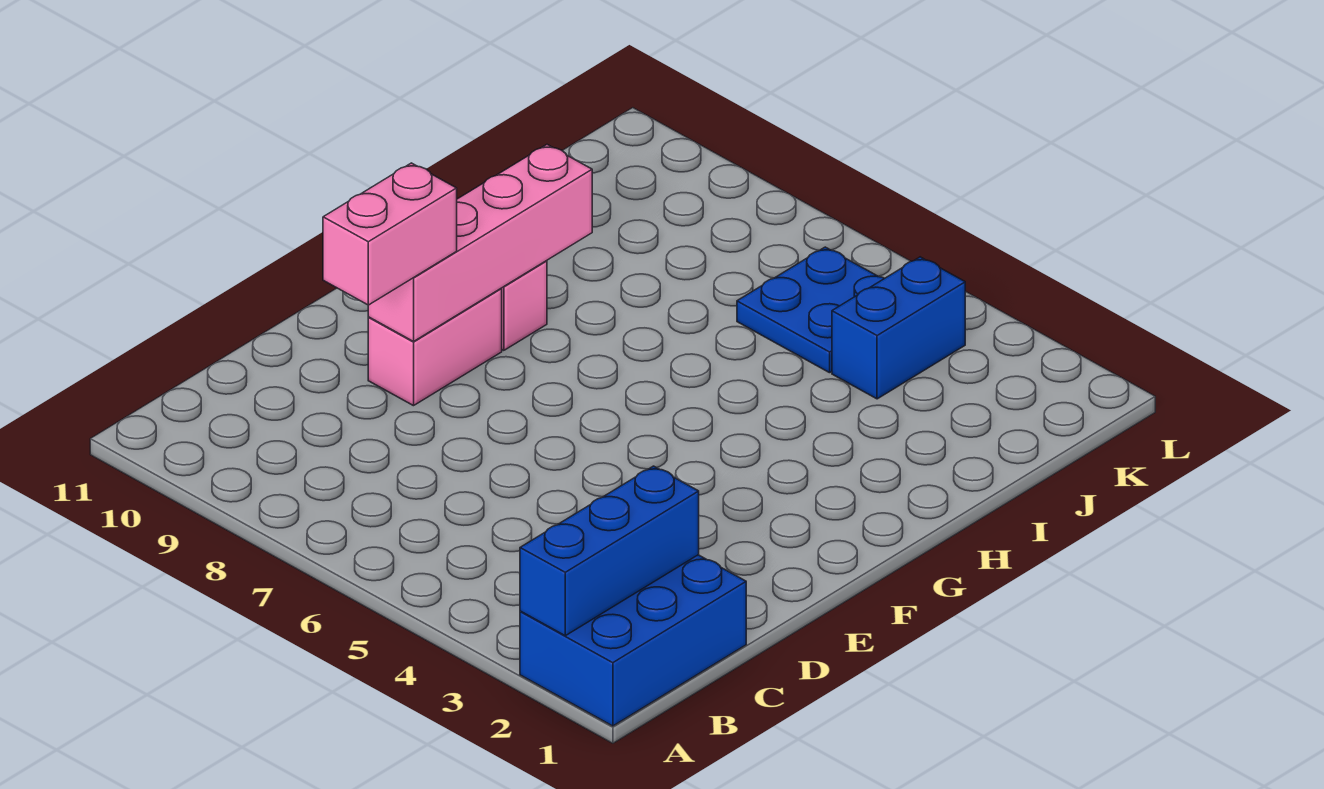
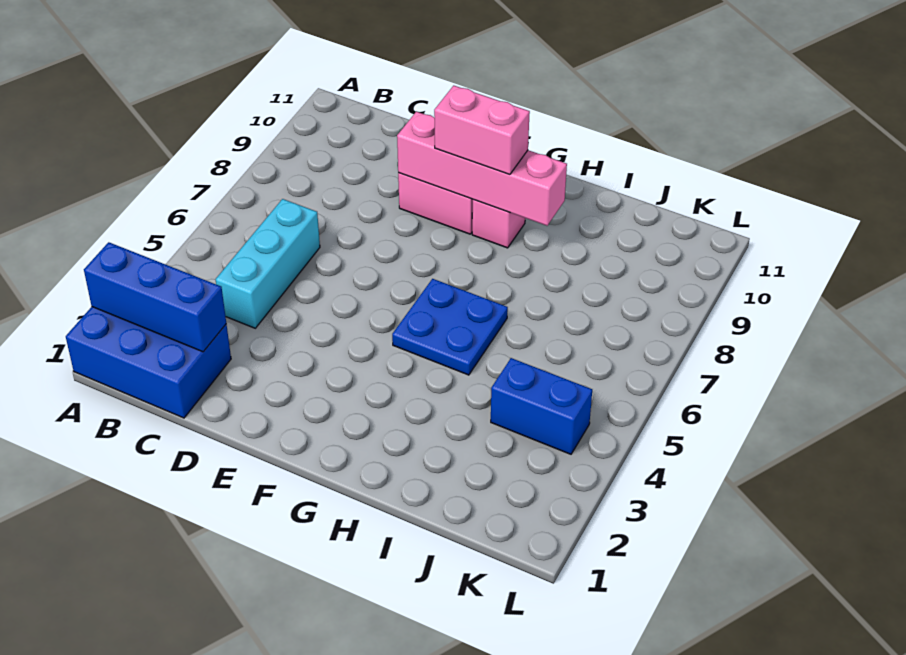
none -> cyan brick C4:C6 level 1
pink brick D9:E9 level 3 -> pink brick F9:G9 level 3
blue plate J5:K6 level 1 -> blue plate G5:H6 level 1

